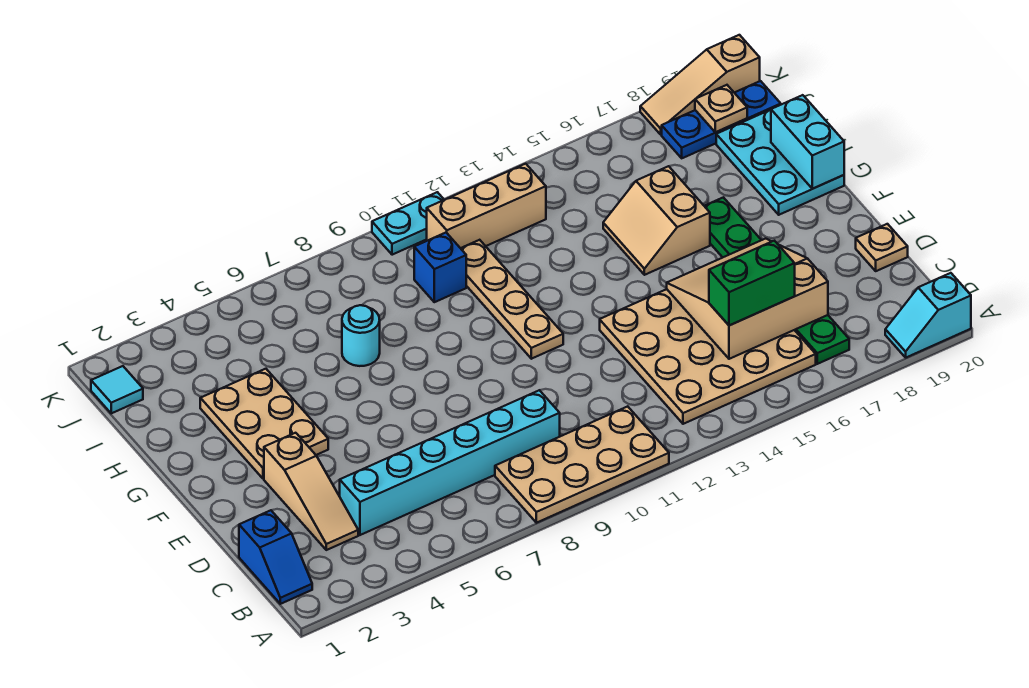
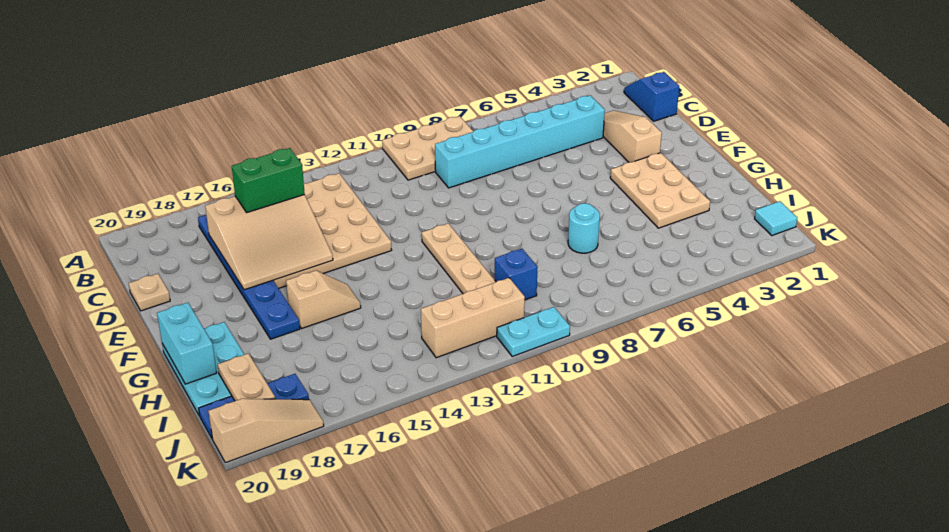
tan plate A8:B11 level 1 -> tan plate A8:B10 level 1
cyan slope A19:A20 level 1 top 20 -> none
green plate B17:G17 level 1 -> blue plate B17:G17 level 1
tan slope G15:H16 level 1 top 16 -> tan slope G15:G16 level 1 top 16
tan plate J19 level 2 -> tan plate I19:J19 level 2

